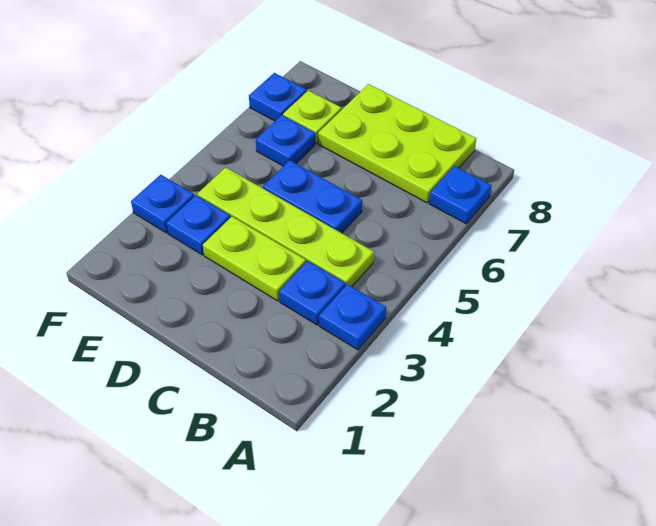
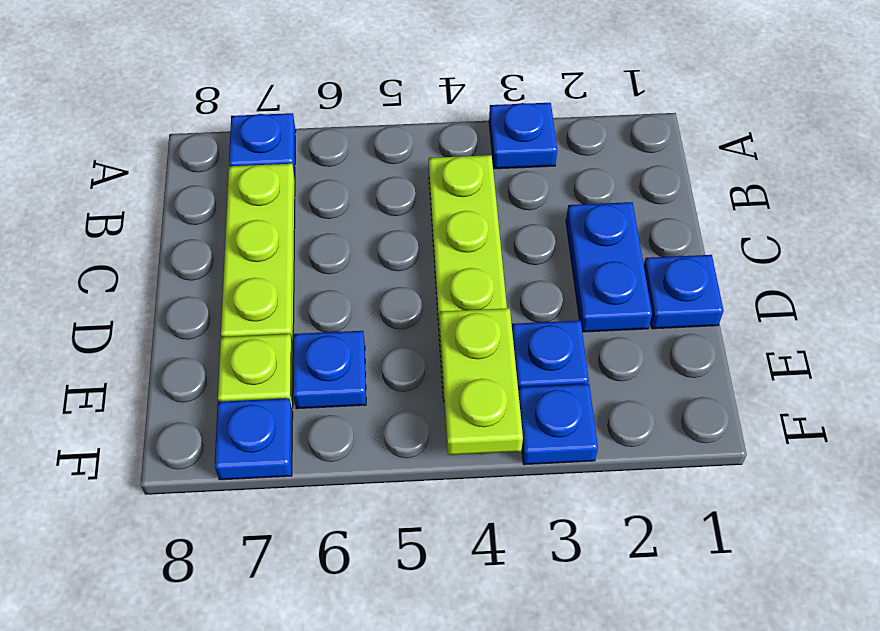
blue plate B3 level 1 -> blue plate D1 level 1
lime plate B7:D8 level 1 -> lime plate B7:D7 level 1
lime plate C3:D3 level 1 -> lime plate E4:F4 level 2
blue plate C5:D5 level 1 -> blue plate C2:D2 level 1

